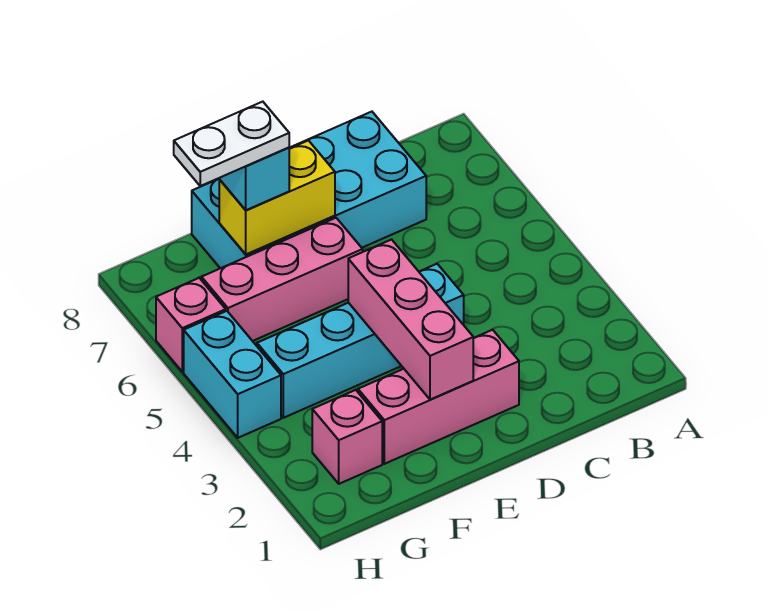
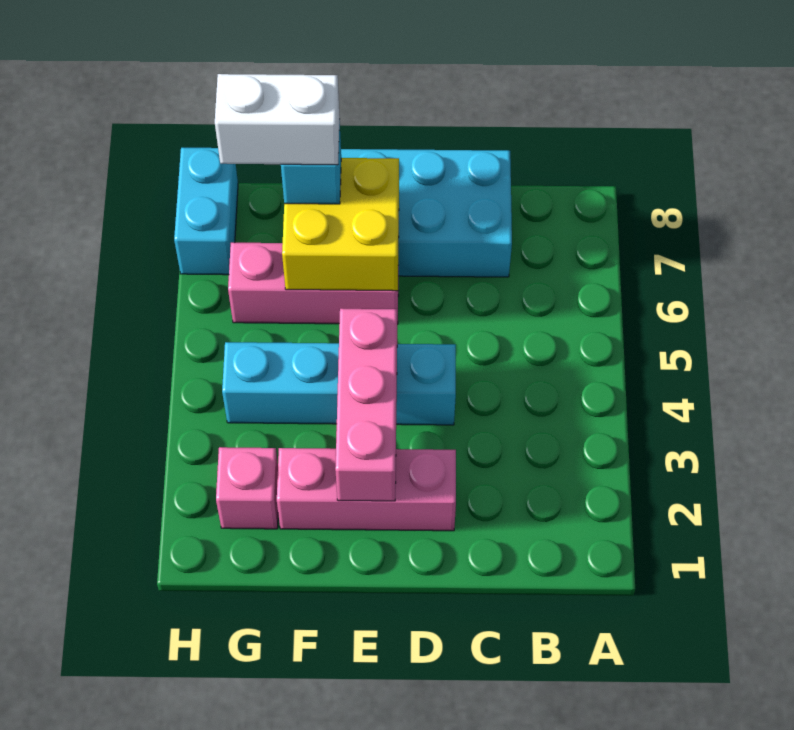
yellow brick E7:F7 level 2 -> yellow brick E6:F7 level 2
white plate F7:G7 level 4 -> white brick F7:G7 level 4
cyan brick H4:H5 level 1 -> cyan brick H7:H8 level 1
pink brick H6 level 1 -> none

